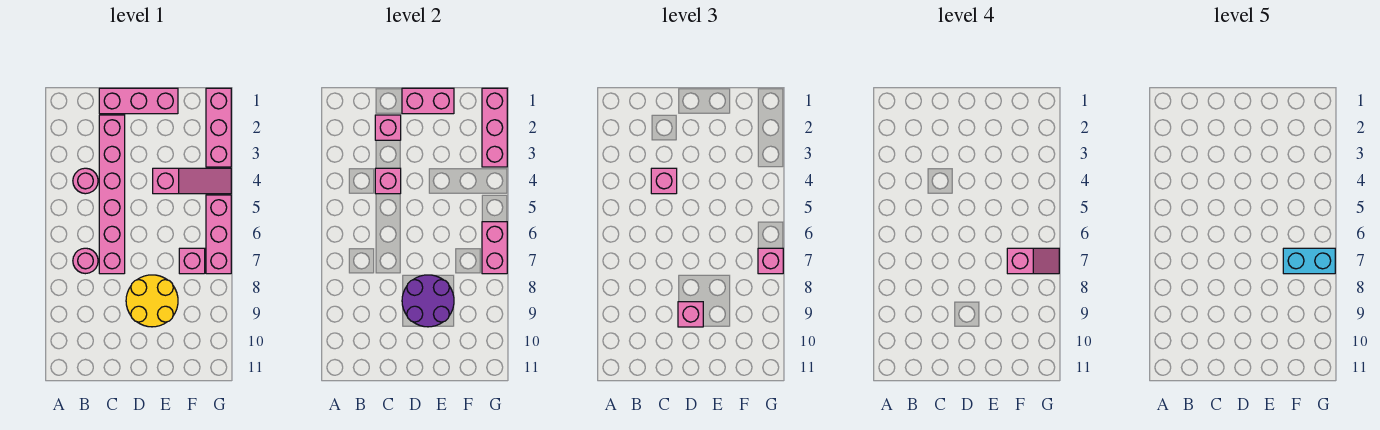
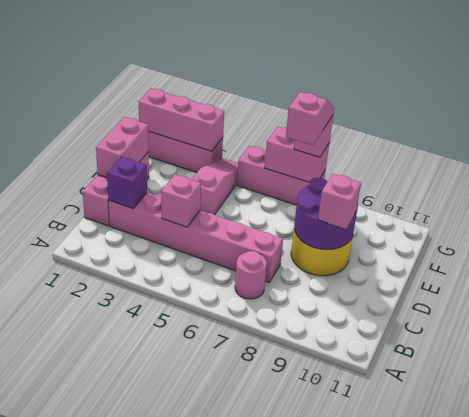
pink round brick B4 level 1 -> none
pink brick C2 level 2 -> purple brick C2 level 2
pink brick C4 level 3 -> none
pink brick F7 level 1 -> none
cyan brick F7:G7 level 5 -> none

